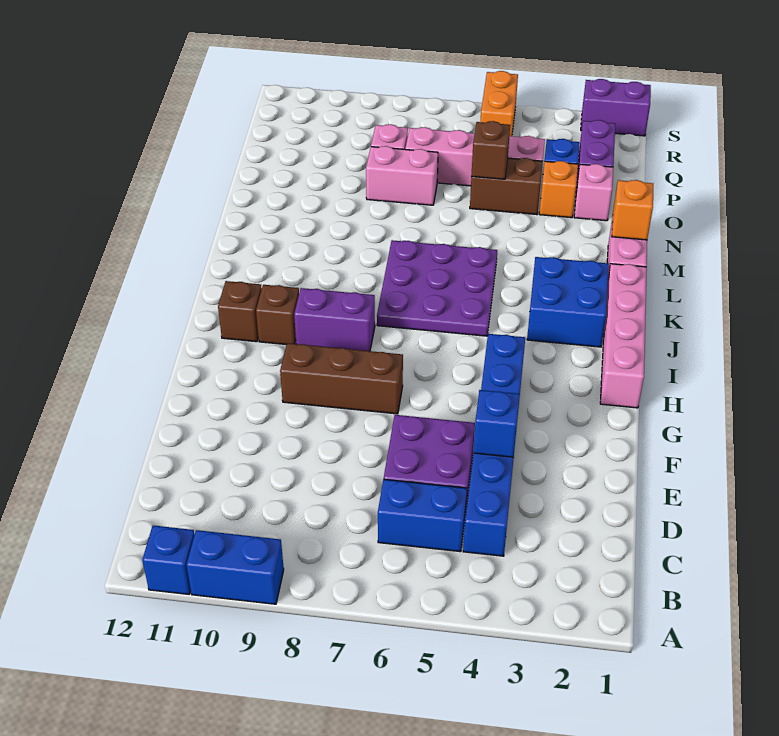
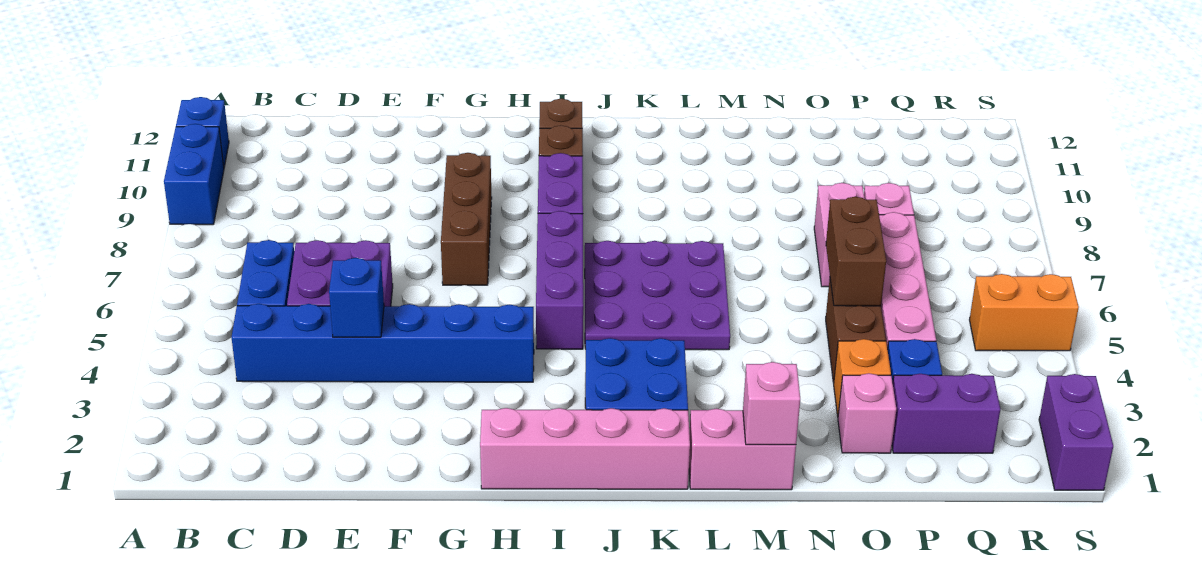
none -> purple brick I5:I7 level 1
orange brick M1 level 2 -> pink brick M1 level 2
brown brick O5 level 2 -> brown brick O5:O6 level 2

